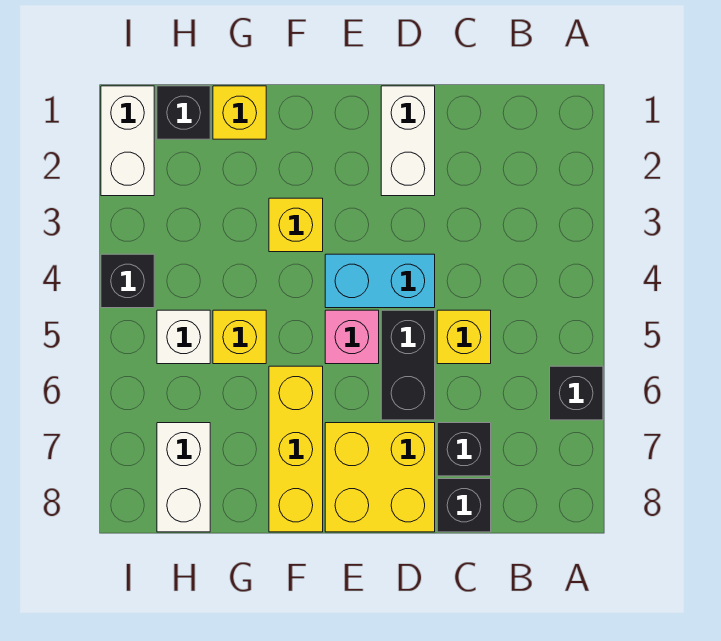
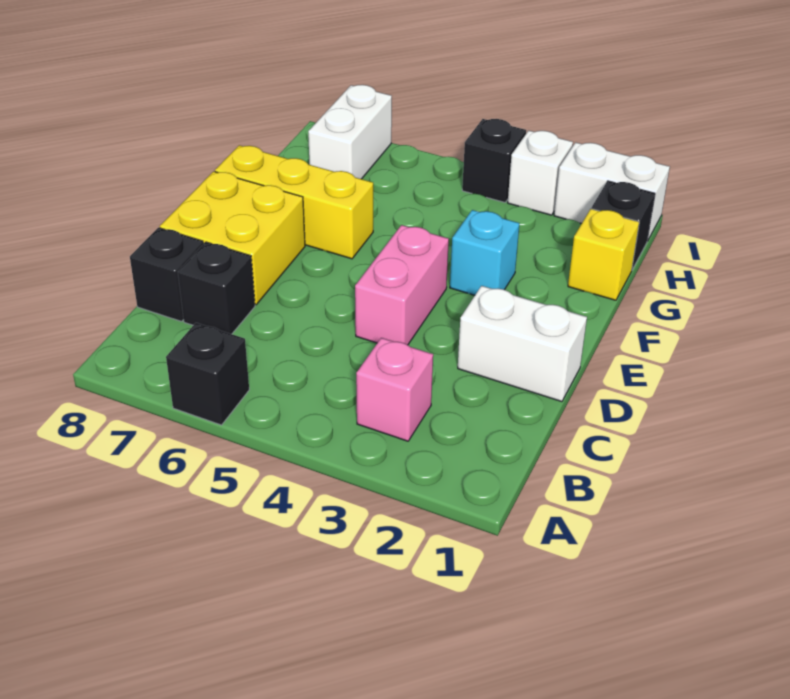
yellow brick C5 level 1 -> none
cyan brick D4:E4 level 1 -> pink brick D4:E4 level 1
black brick D5:D6 level 1 -> none
pink brick E5 level 1 -> pink brick B3 level 1
yellow brick F3 level 1 -> cyan brick F3 level 1
yellow brick G5 level 1 -> none
white brick H5 level 1 -> white brick I3 level 1
white brick H7:H8 level 1 -> white brick H7:I7 level 1

